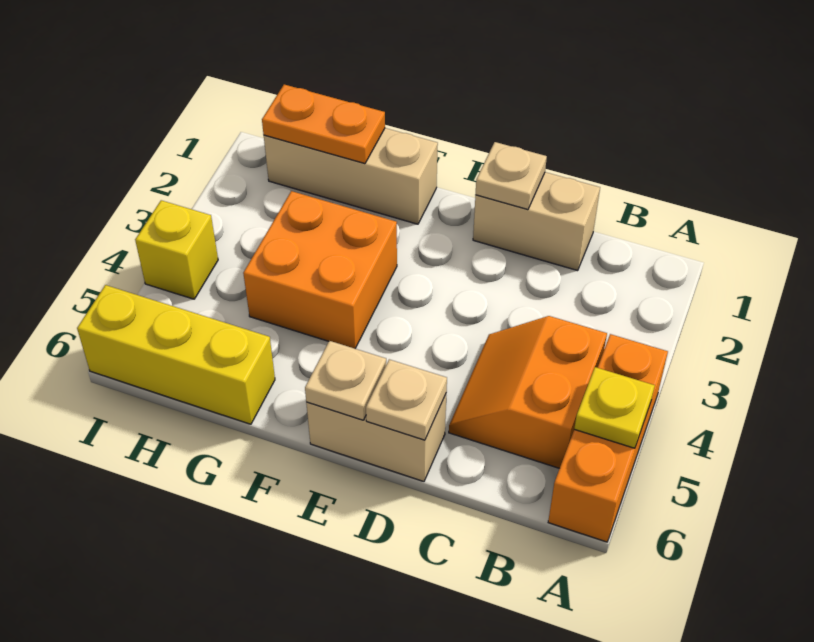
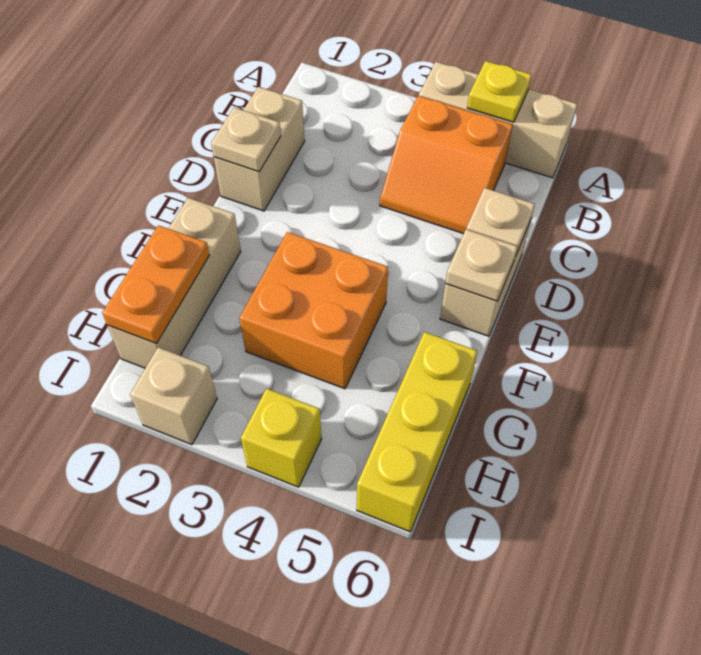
orange brick A4:A6 level 1 -> tan brick A4:A6 level 1
none -> tan brick I2 level 1

